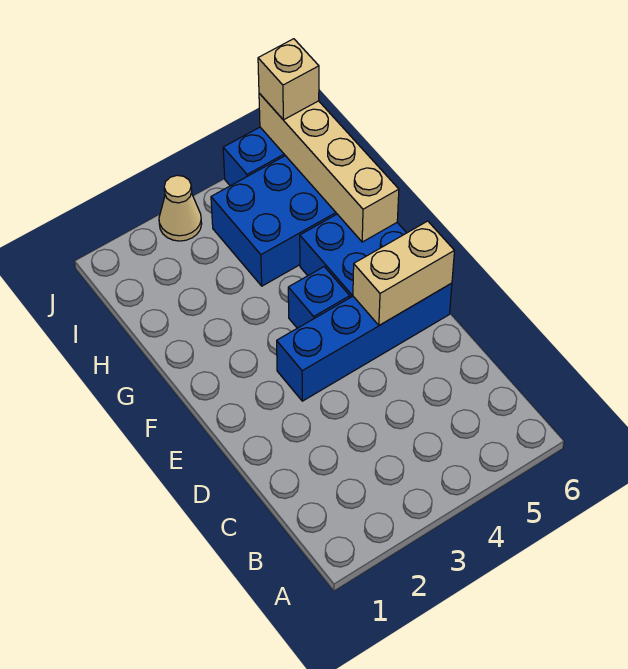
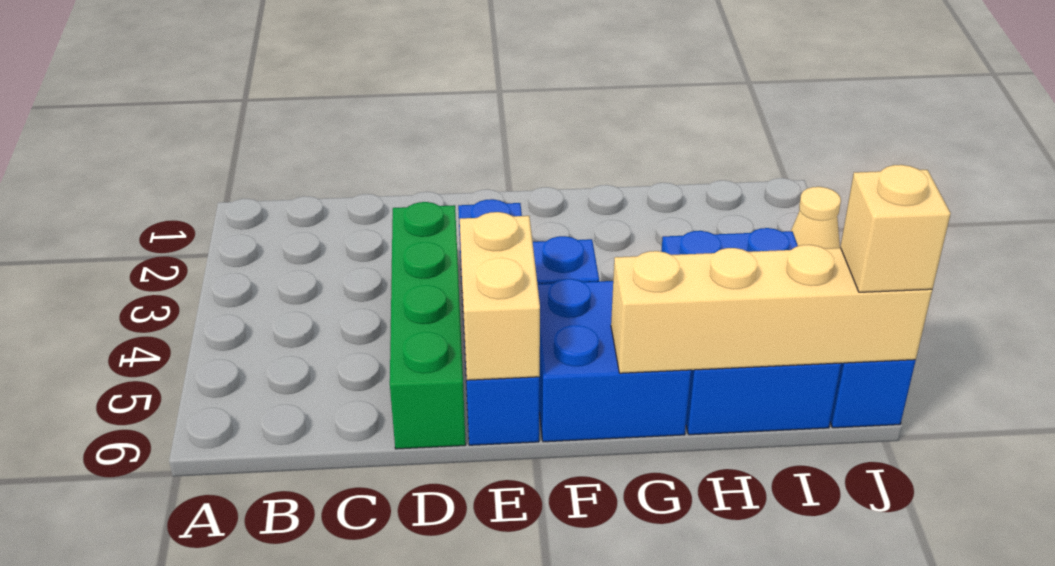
none -> green brick D3:D6 level 1

